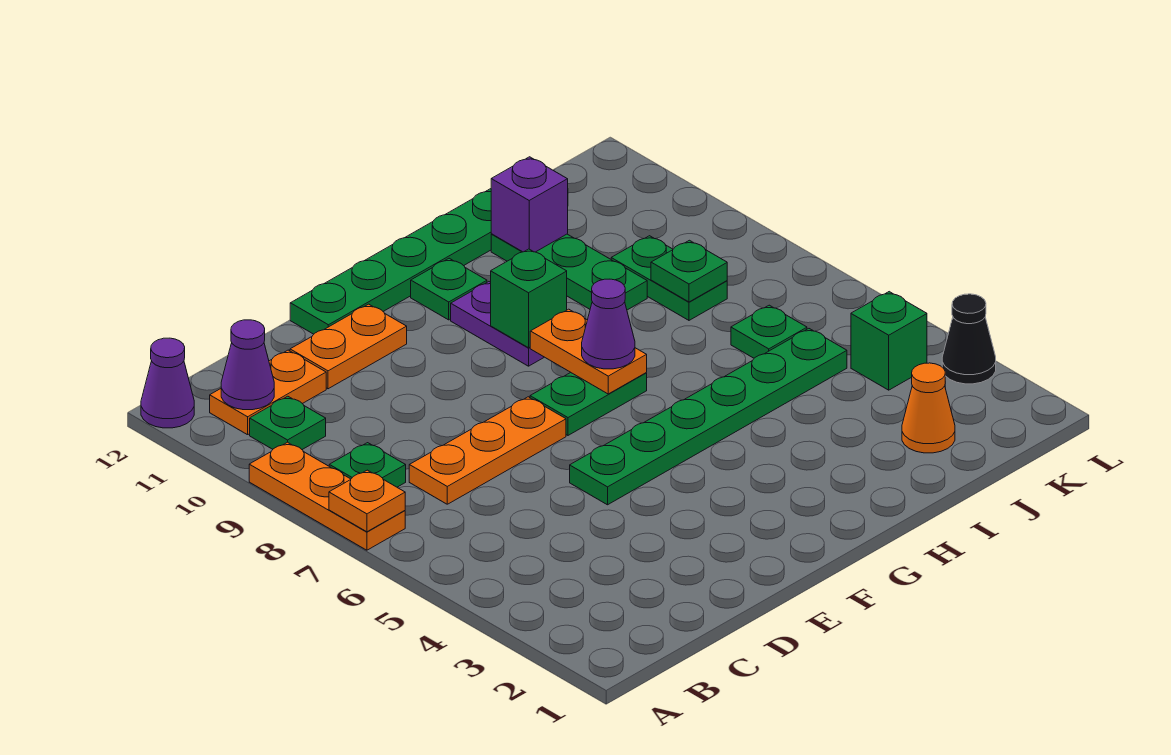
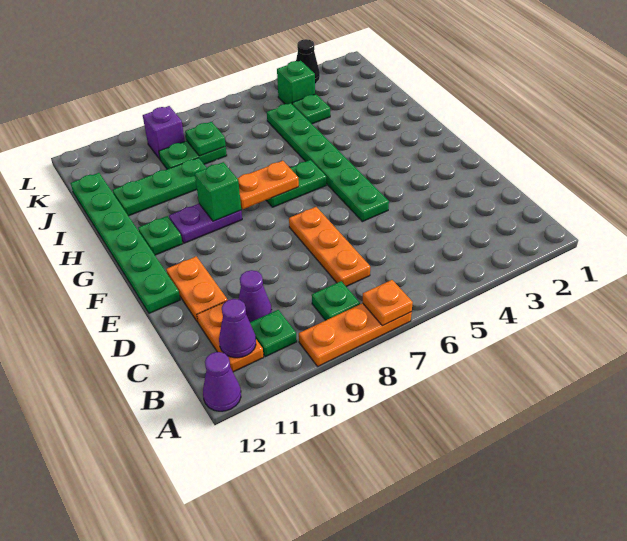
green plate F7:G7 level 1 -> green plate G6:G7 level 1
purple cone G7 level 3 -> purple cone C10 level 1
purple brick I11 level 2 -> purple brick K9 level 1
orange cone J2 level 1 -> none
green plate J6 level 1 -> green plate J4 level 1

